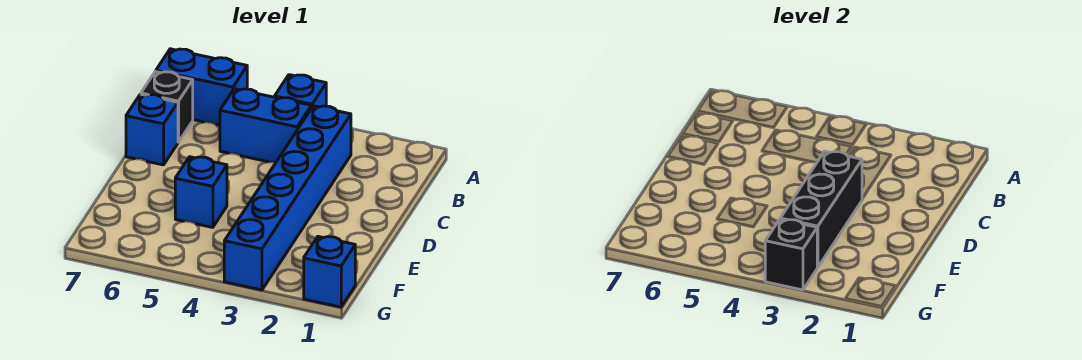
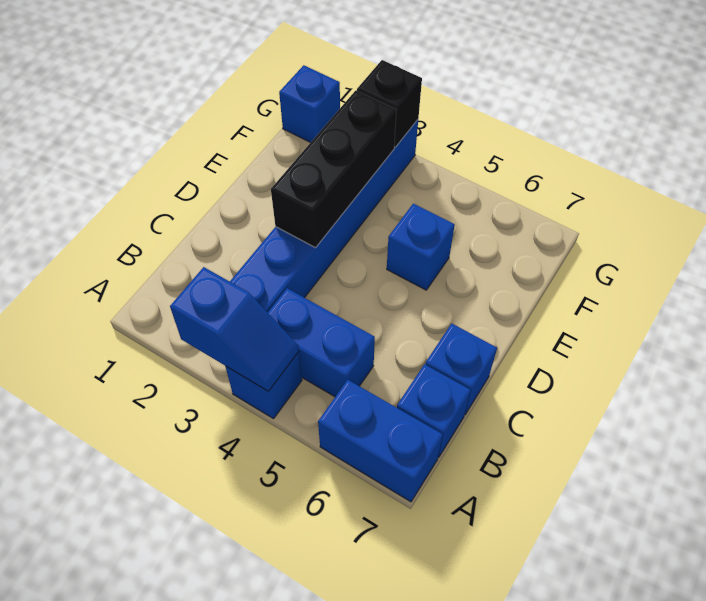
none -> blue slope A3:A4 level 2 top 3
black brick B7 level 1 -> blue brick B7 level 1

